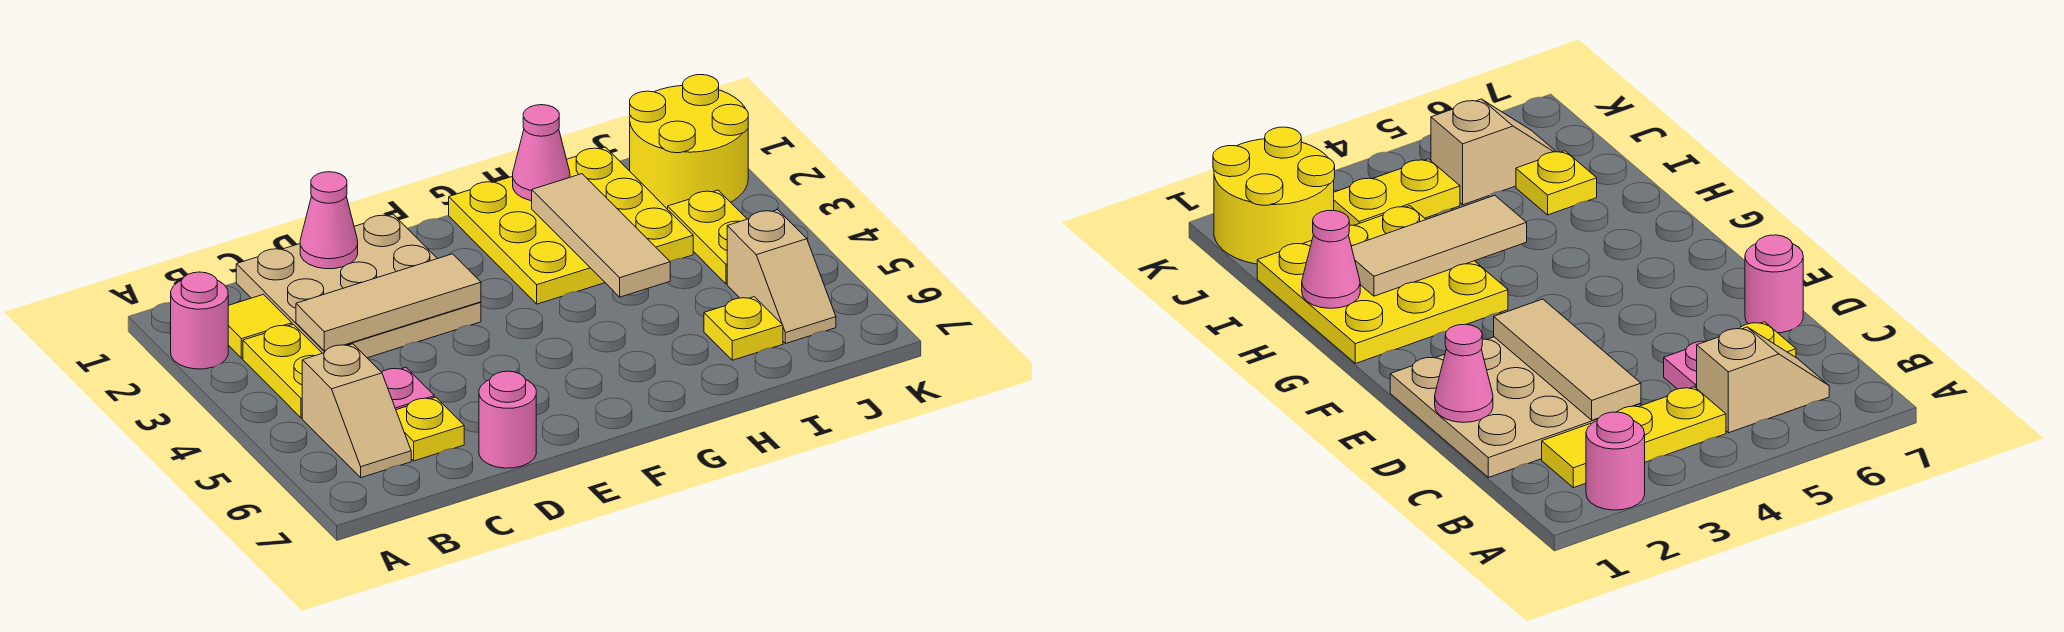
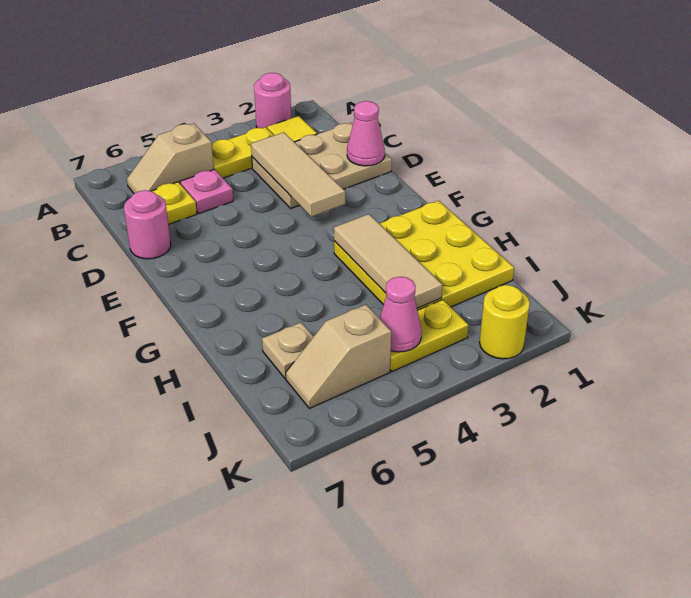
tan plate C1:E3 level 1 -> tan plate C1:D3 level 1
pink cone H1 level 2 -> pink cone J4 level 2
tan tile H2:H4 level 2 -> tan tile G3:I3 level 2
yellow plate I6 level 1 -> tan plate I6 level 1
yellow round brick J1:K2 level 1 -> yellow round brick K2 level 1

